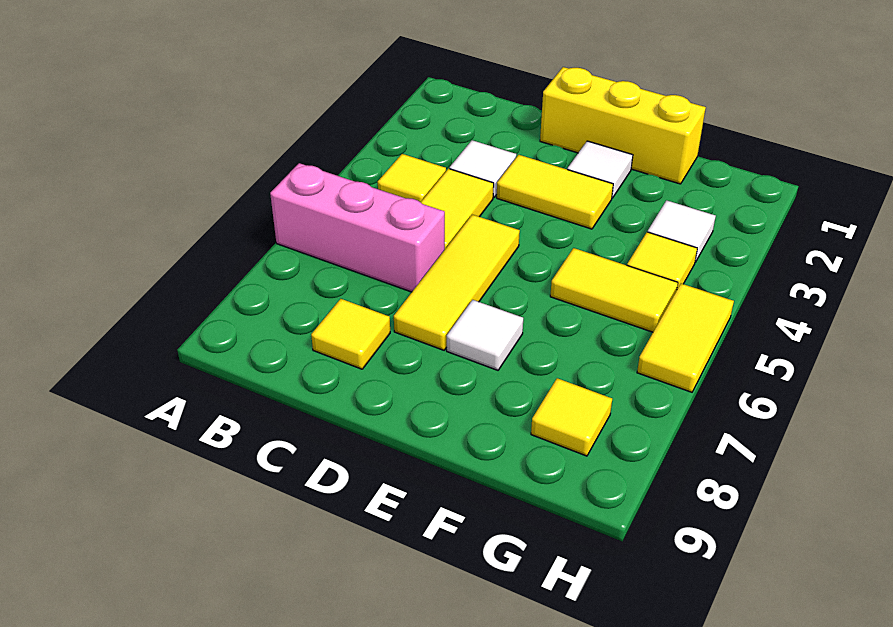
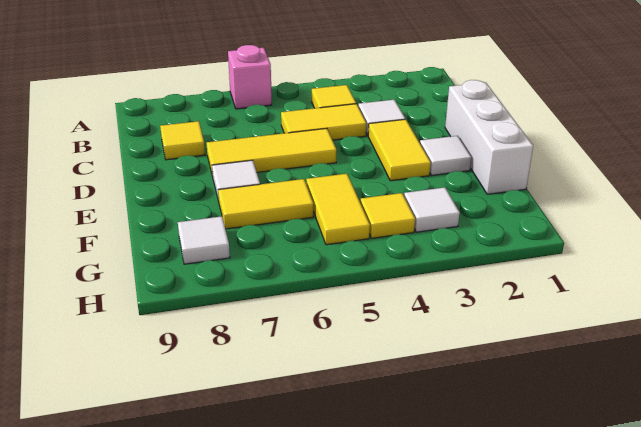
pink brick A6:C6 level 1 -> pink brick A6 level 1
yellow brick D1:F1 level 1 -> white brick D1:F1 level 1
yellow tile G8 level 1 -> white tile G8 level 1
yellow tile H5:H6 level 1 -> yellow tile F6:F7 level 1

